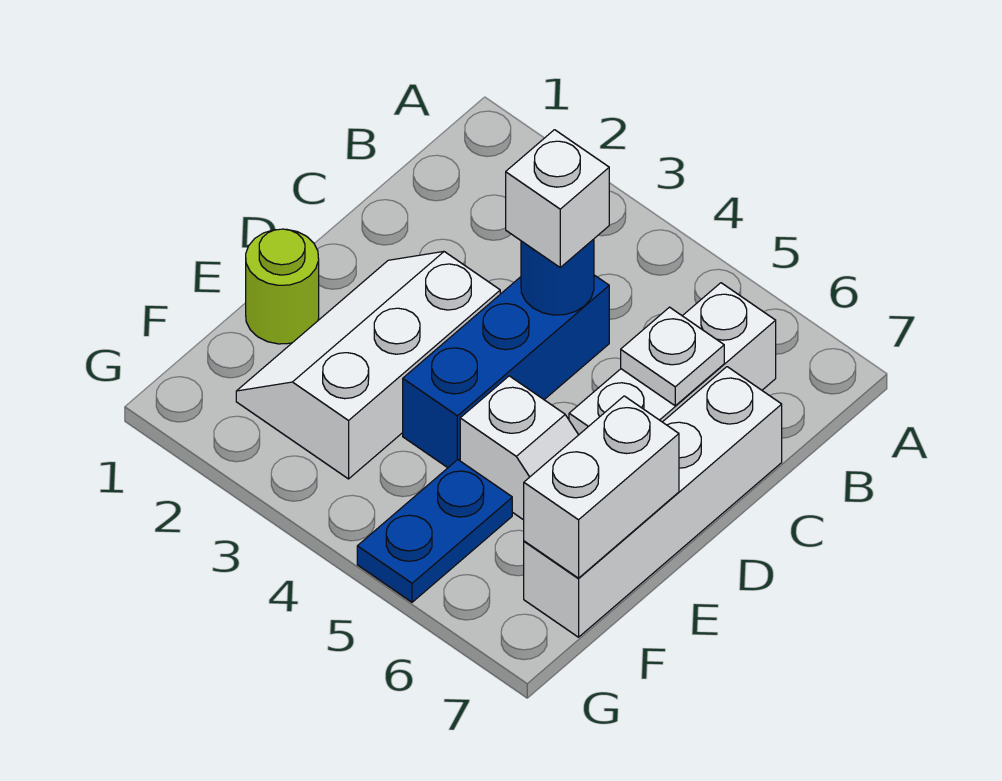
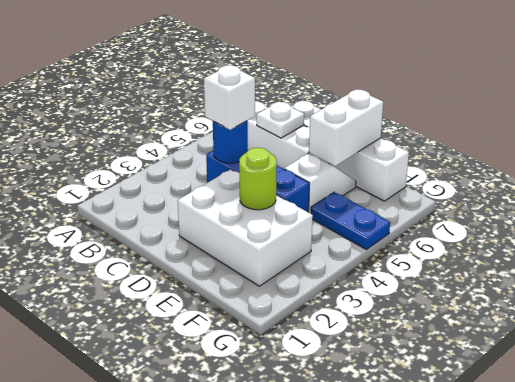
white slope D2:F3 level 1 top 3 -> white brick D2:F3 level 1
lime round brick E1 level 1 -> lime round brick E3 level 2
white brick E7:F7 level 2 -> white brick E6:E7 level 2

